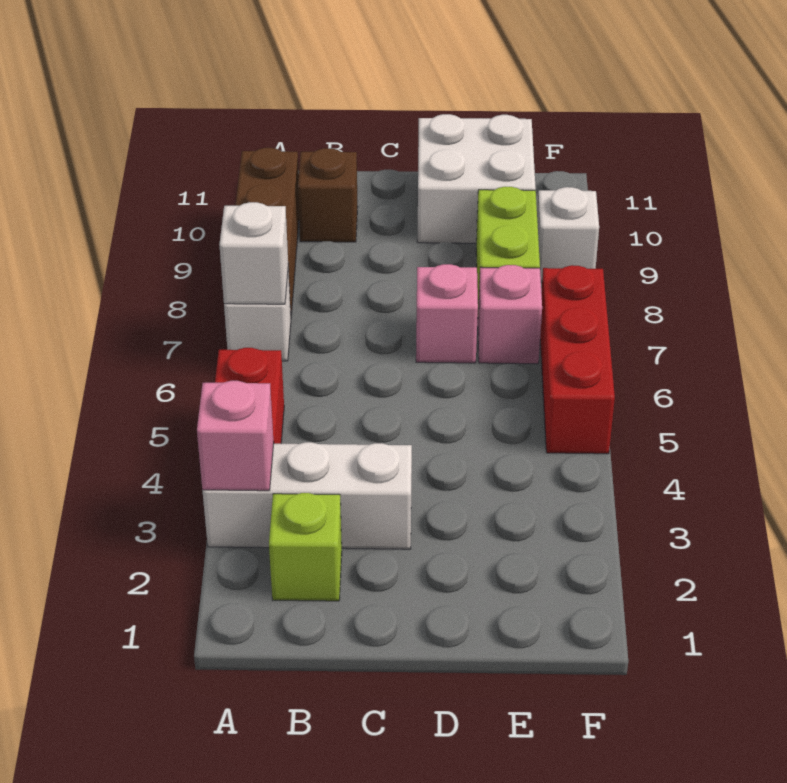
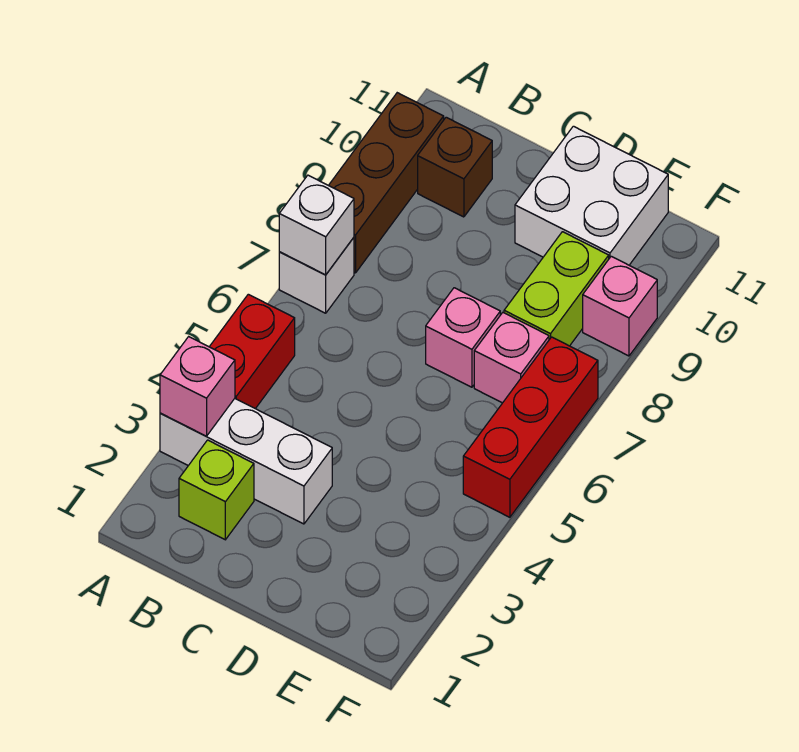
white brick F9 level 1 -> pink brick F9 level 1

